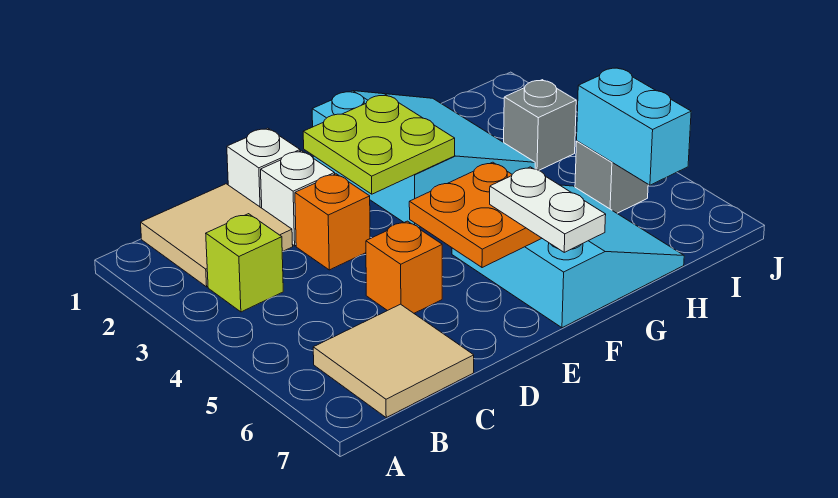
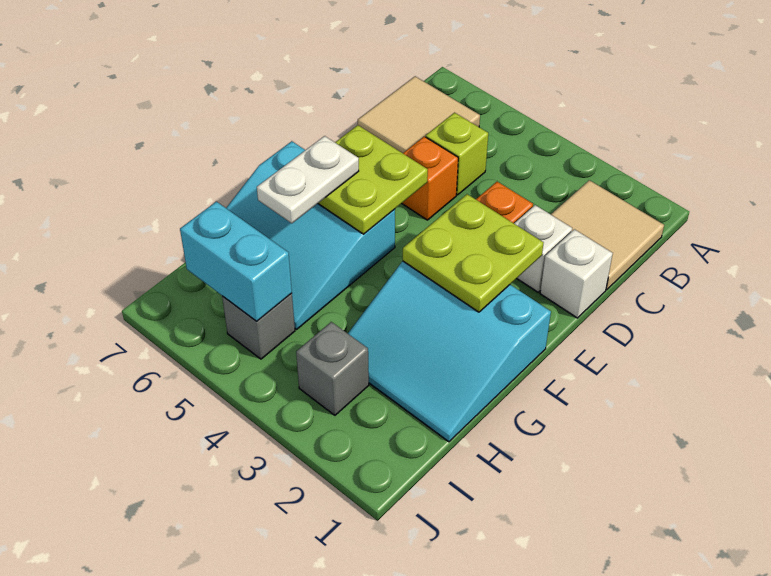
lime brick B3 level 1 -> lime brick C5 level 1
orange plate E5:F6 level 2 -> lime plate E5:F6 level 2
white plate F6:F7 level 3 -> white plate F6:G6 level 3

